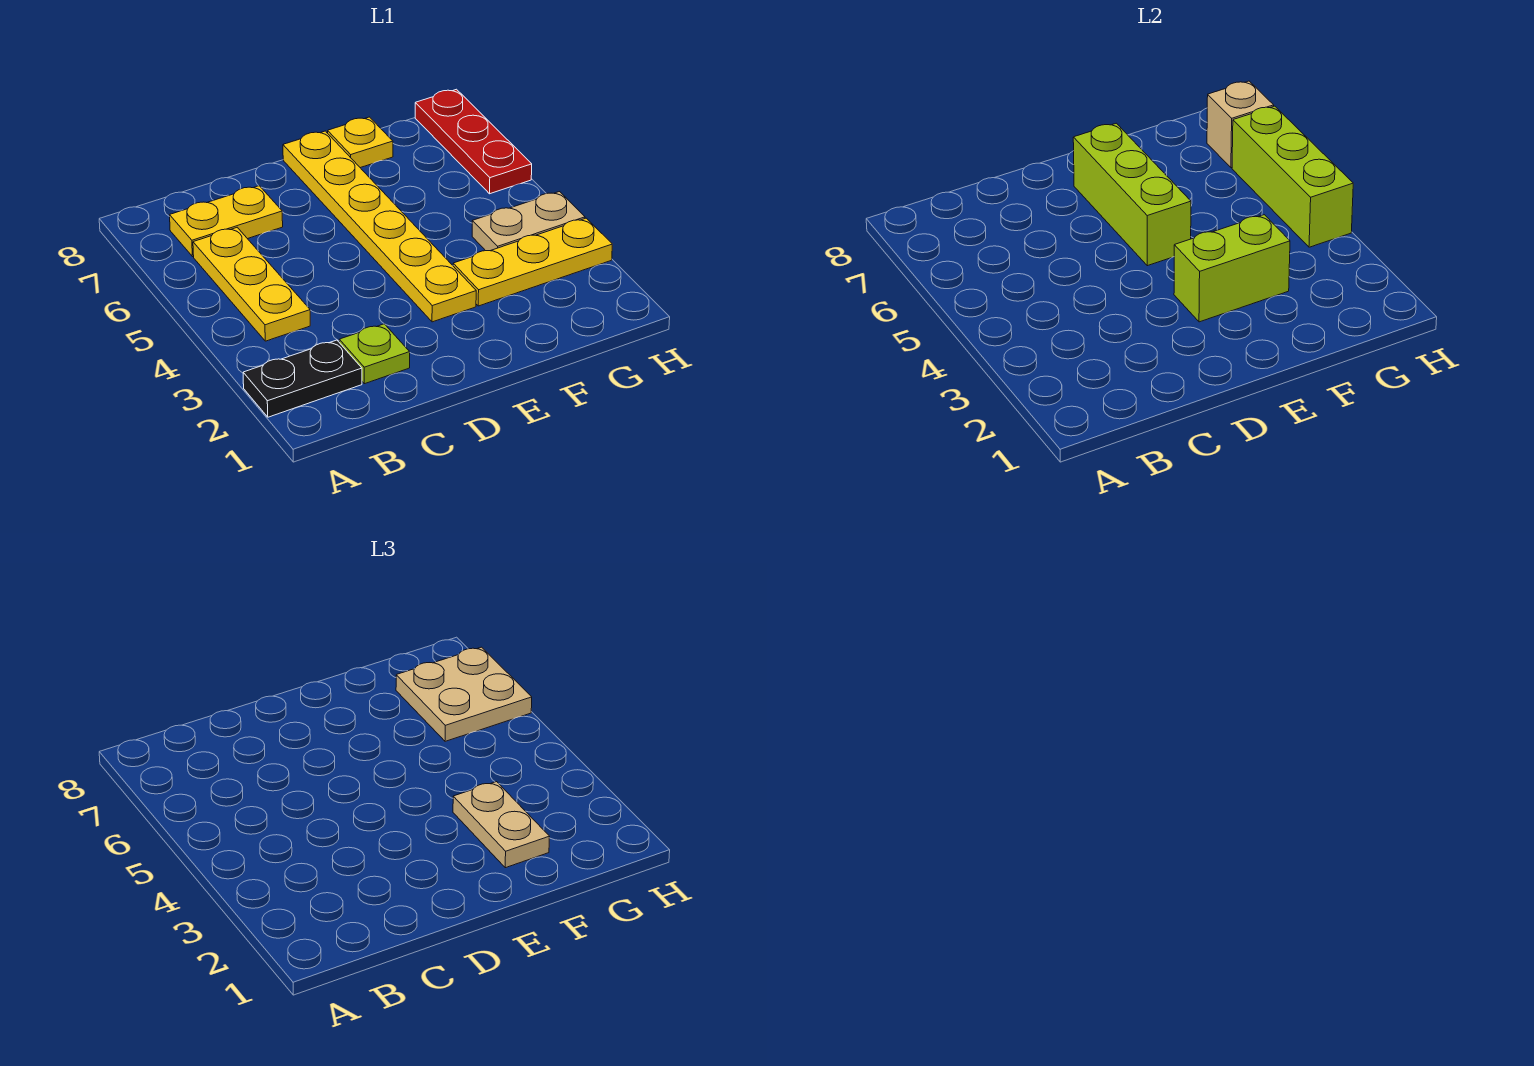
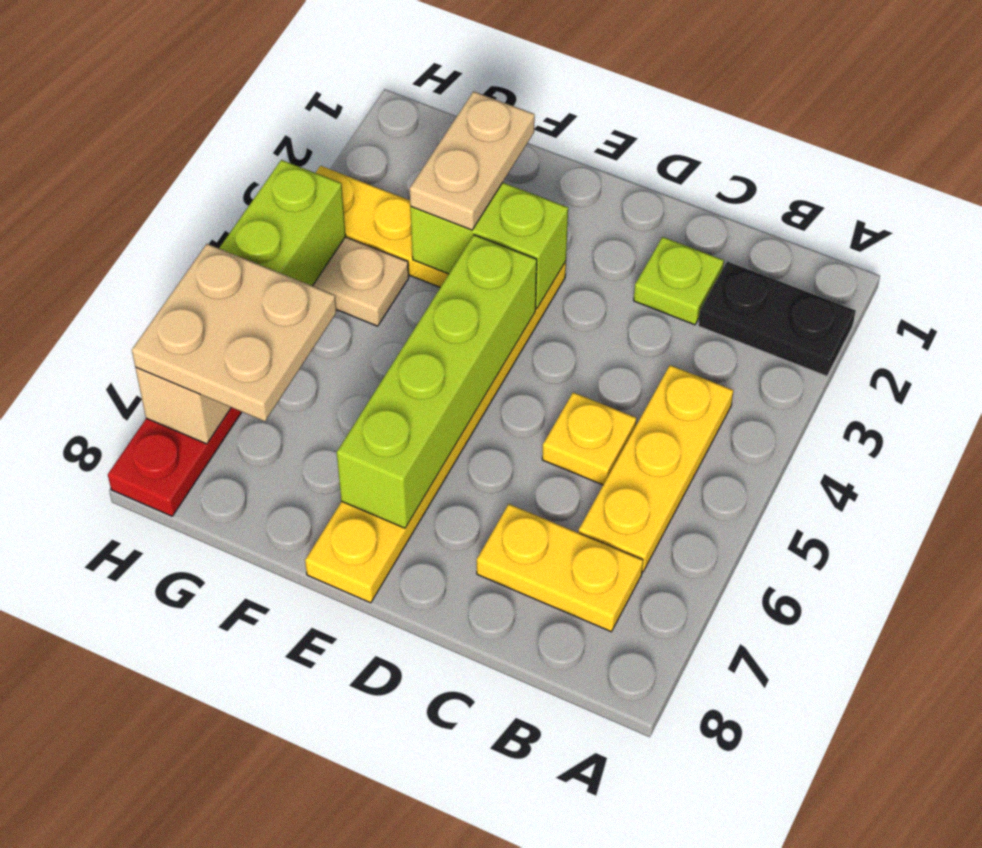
lime brick E5:E7 level 2 -> lime brick E4:E7 level 2
yellow plate F8 level 1 -> yellow plate C5 level 1

